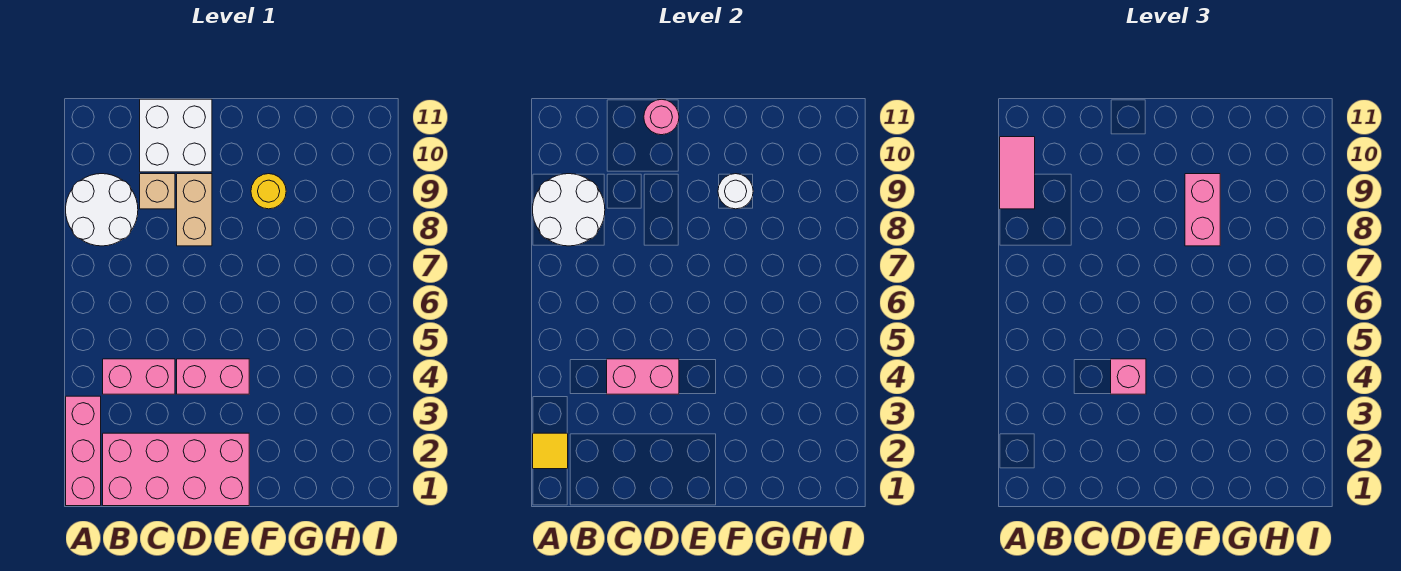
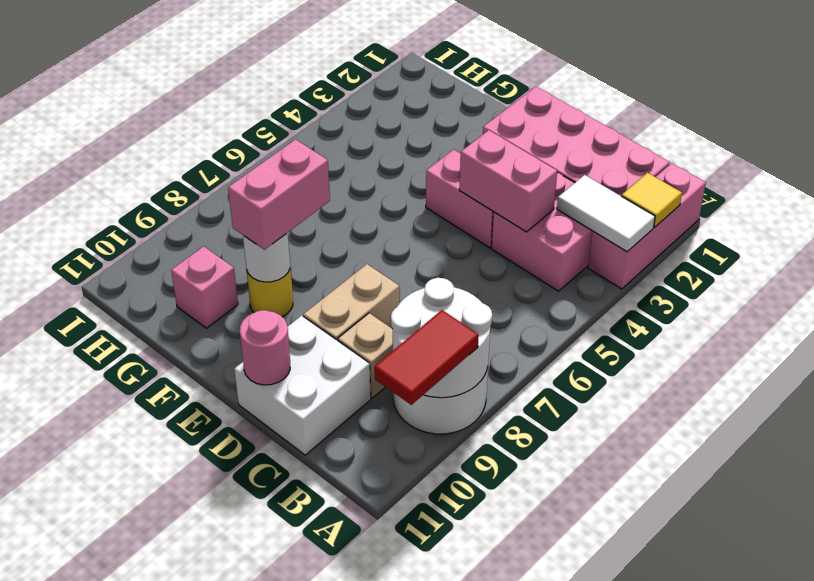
none -> white tile A3:B3 level 2
pink tile A9:A10 level 3 -> red tile A9:A10 level 3
pink brick B4:C4 level 1 -> pink brick B3:C4 level 1
pink brick D4 level 3 -> pink brick G10 level 1

